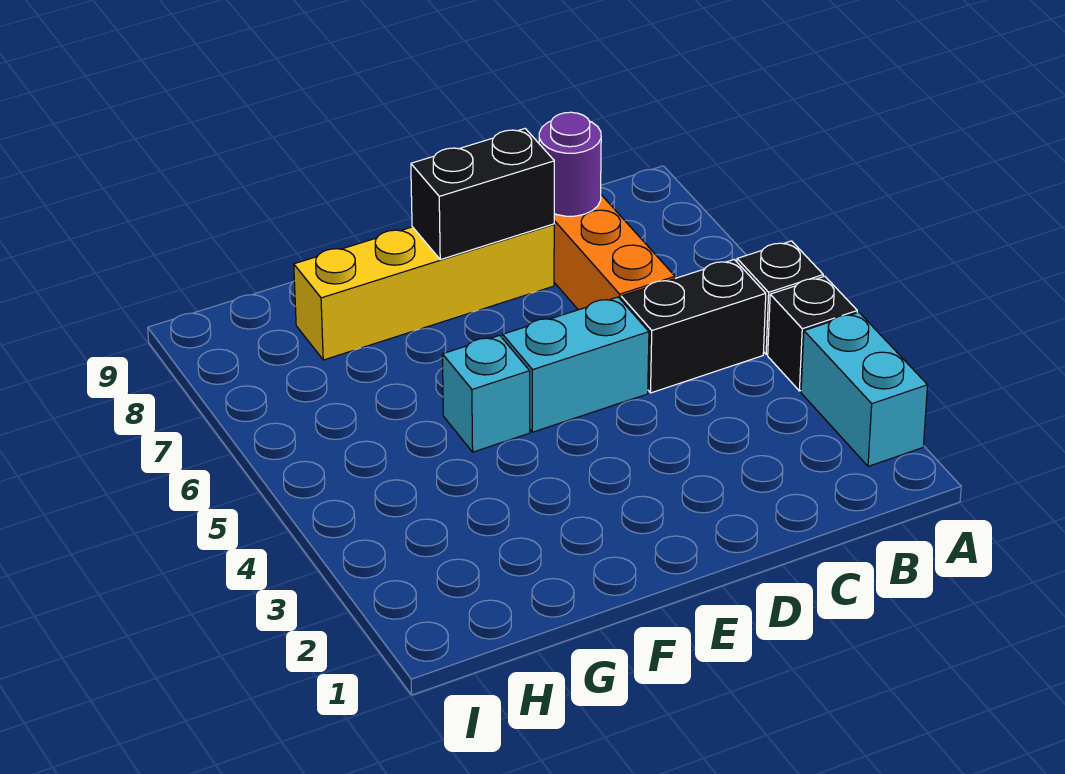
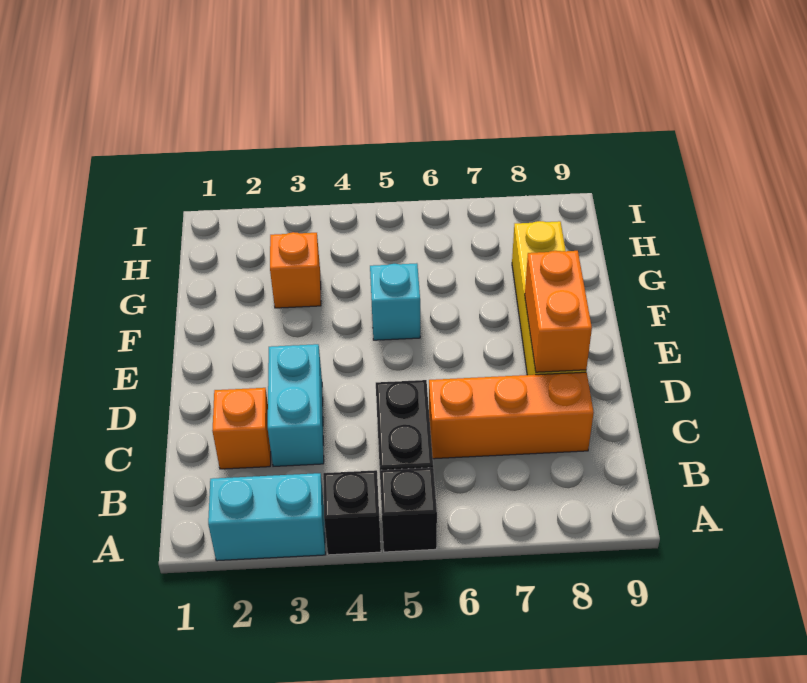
none -> orange brick C2 level 1
purple round brick C8 level 2 -> none
cyan brick D5:E5 level 1 -> cyan brick C3:D3 level 1
black brick D8:E8 level 2 -> orange brick D8:E8 level 2
none -> orange brick G3 level 1

